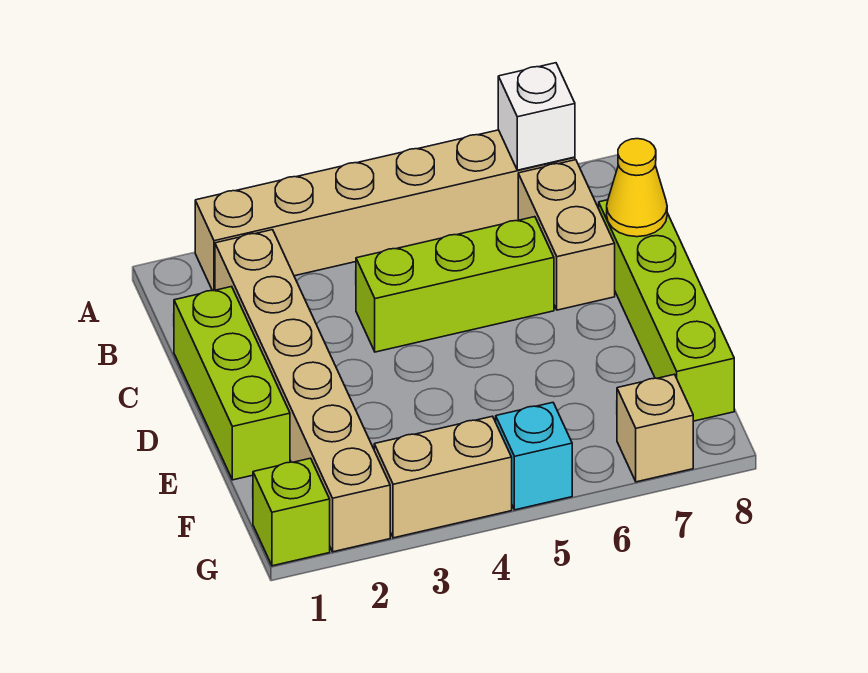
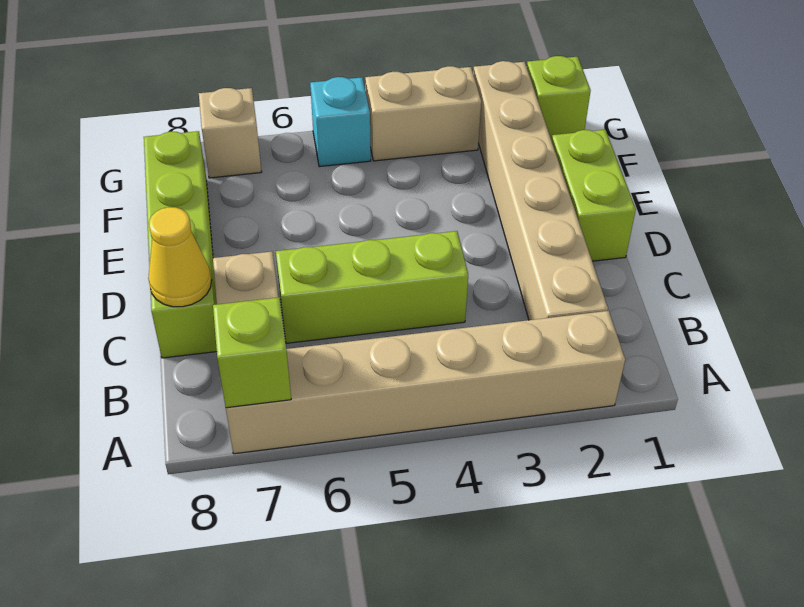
white brick A7 level 2 -> lime brick A7 level 2
lime brick C1:E1 level 1 -> lime brick D1:E1 level 1

